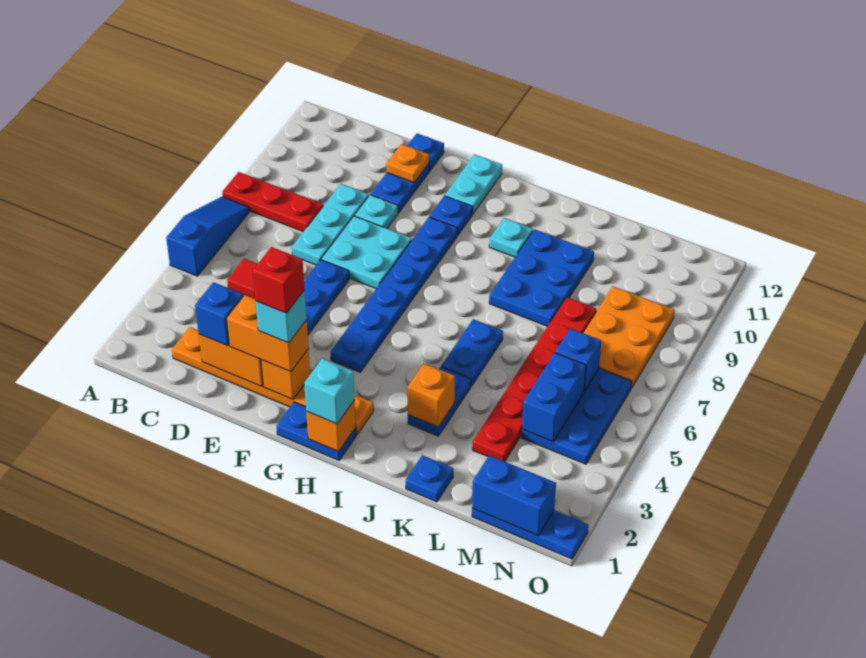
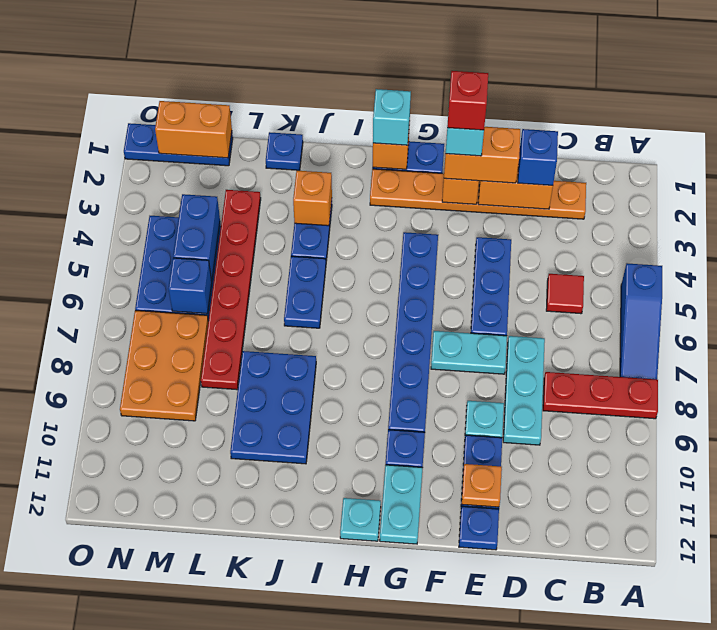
cyan plate E7:F8 level 1 -> cyan plate E7:F7 level 1
cyan plate I10 level 1 -> cyan plate H12 level 1
blue brick M1:N1 level 2 -> orange brick M1:N1 level 2

